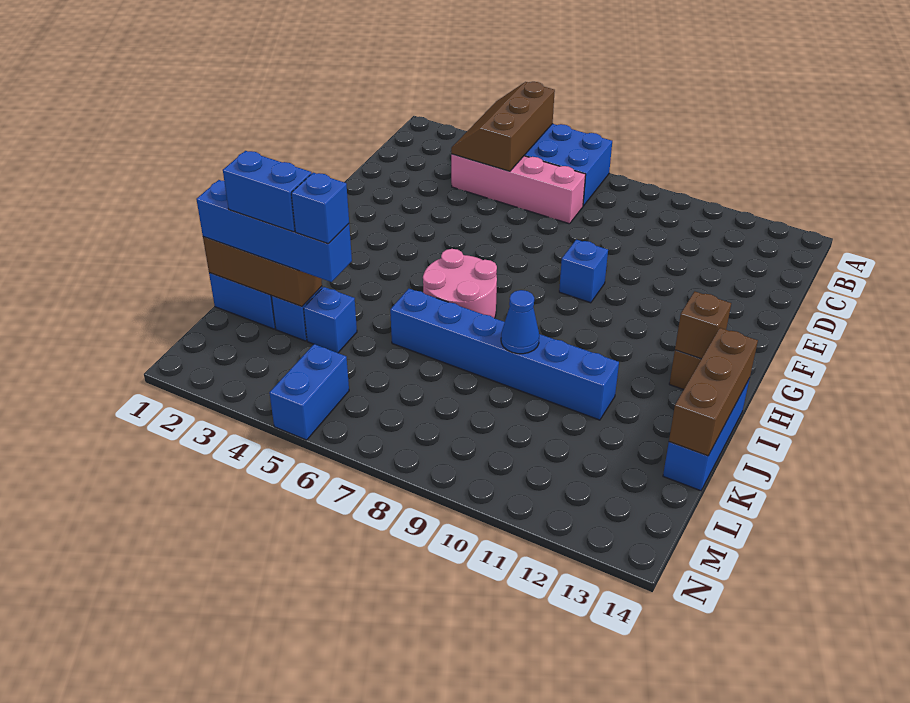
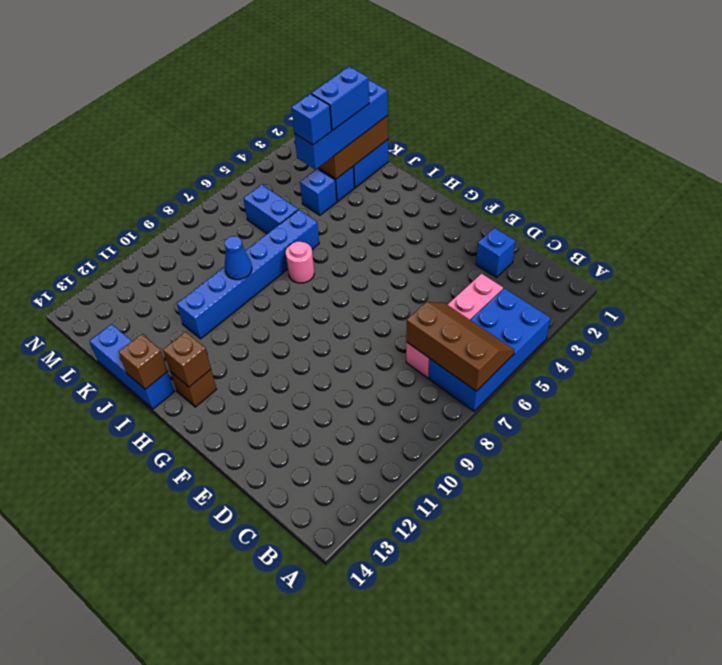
brown slope A4:C5 level 2 top 5 -> brown slope A6:C7 level 2 top 7
blue brick F9 level 1 -> blue brick D2 level 1
pink round brick H6:I7 level 1 -> pink round brick I7 level 1
brown brick I14:K14 level 2 -> brown brick I14 level 2
blue brick M5:N5 level 1 -> blue brick K6:L6 level 1

